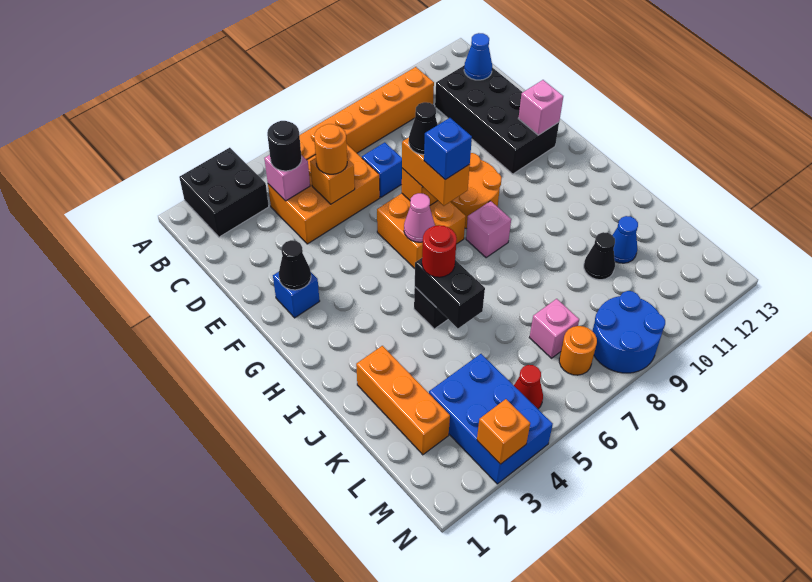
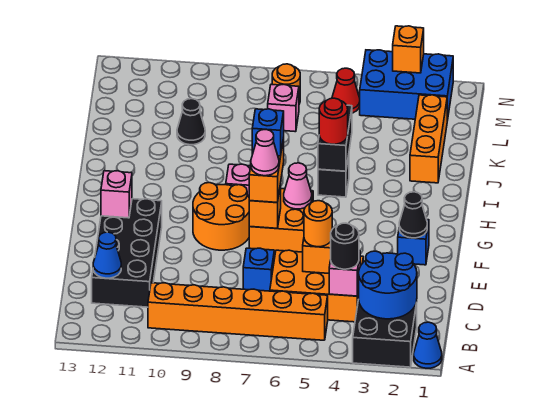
black cone F7 level 4 -> pink cone F7 level 4
blue cone K11 level 1 -> blue cone A1 level 1
blue brick L3:N4 level 1 -> blue brick M2:N4 level 1
blue round brick M8:N9 level 1 -> blue round brick B2:C3 level 2

